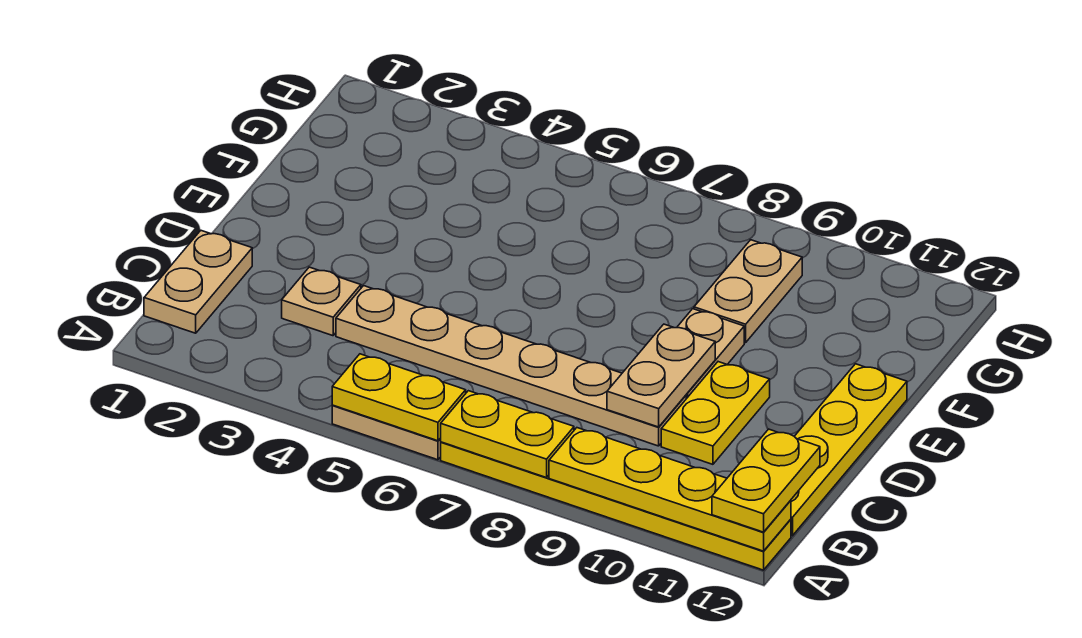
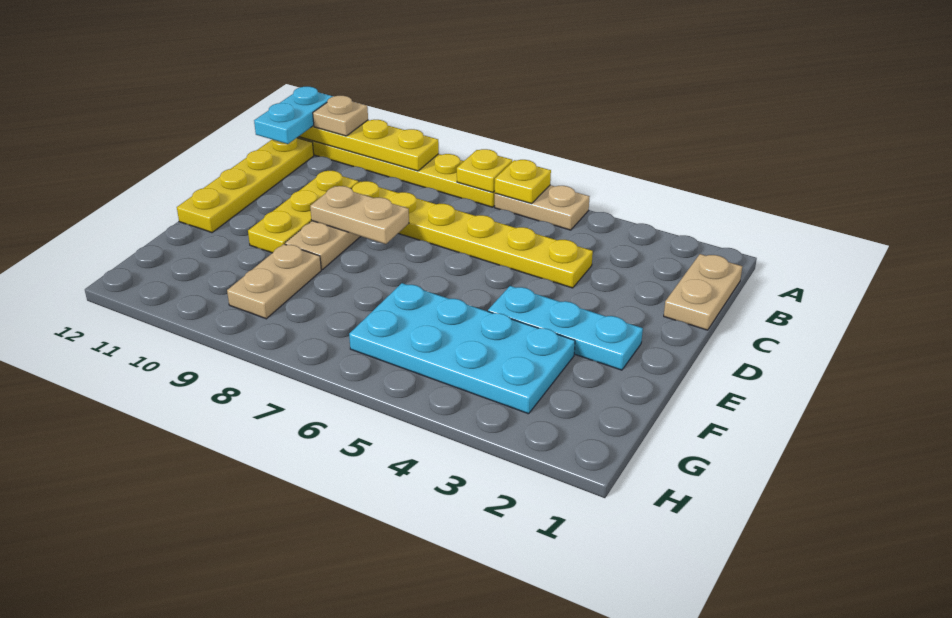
yellow plate A5:A6 level 2 -> yellow plate A6 level 2
yellow plate A7:A8 level 2 -> yellow plate A7 level 2
yellow plate A12:B12 level 3 -> cyan plate A12:B12 level 3
tan plate C3 level 1 -> tan plate A11 level 3
tan plate C4:C9 level 1 -> yellow plate C4:C9 level 1
tan plate C9:D9 level 2 -> tan plate D8:D9 level 2
yellow plate C10:D10 level 1 -> yellow plate C10:E10 level 1
none -> cyan plate E2:E4 level 1
none -> cyan plate F3:G6 level 1

